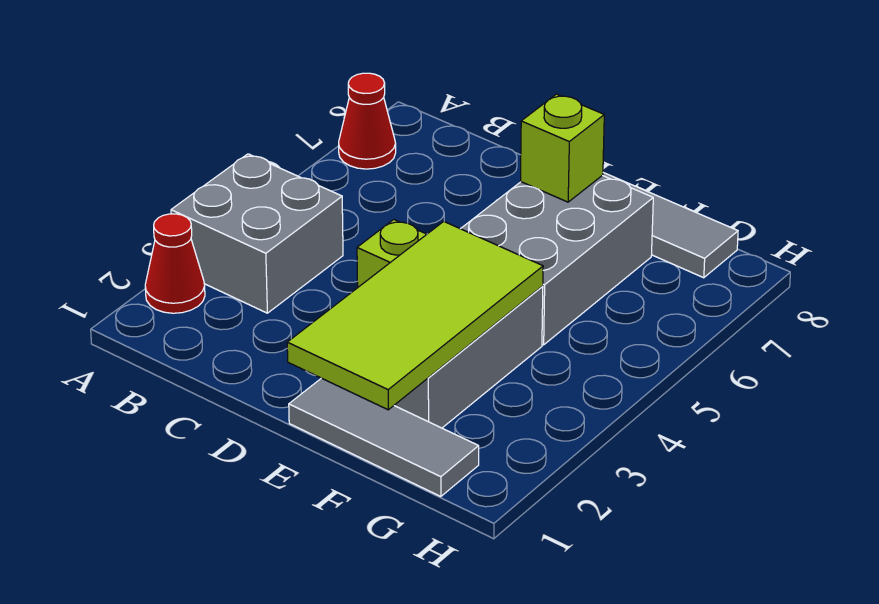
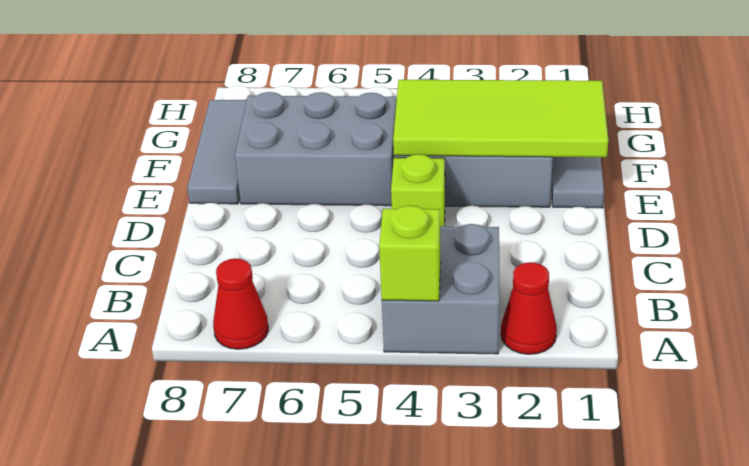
lime brick E7 level 2 -> lime brick A4 level 2

